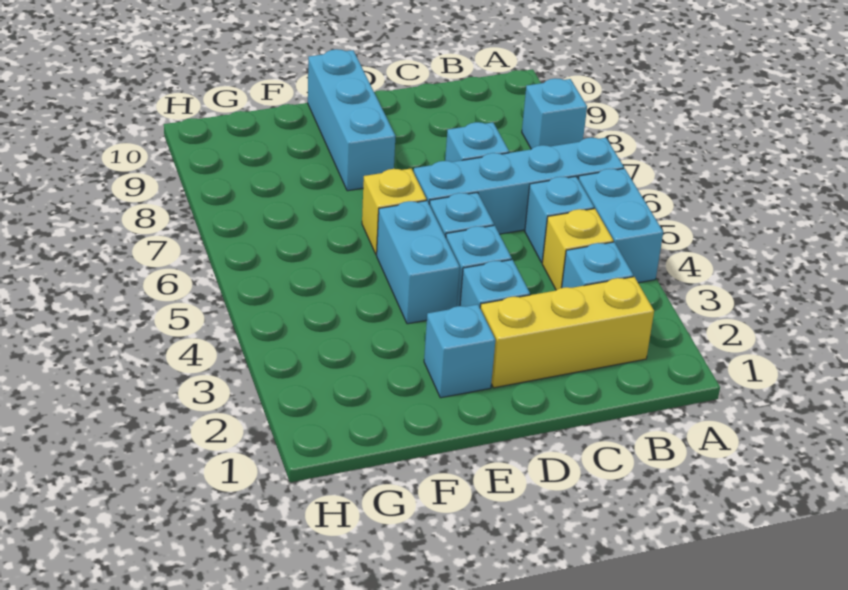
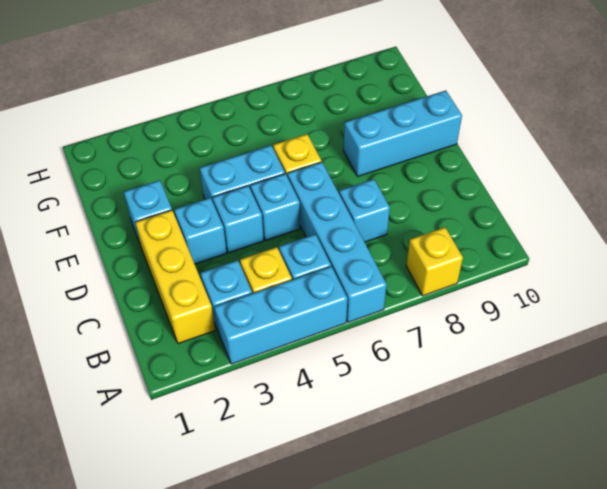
cyan brick A4:A5 level 1 -> cyan brick A3:A5 level 1
cyan brick A8 level 1 -> yellow brick A8 level 1

